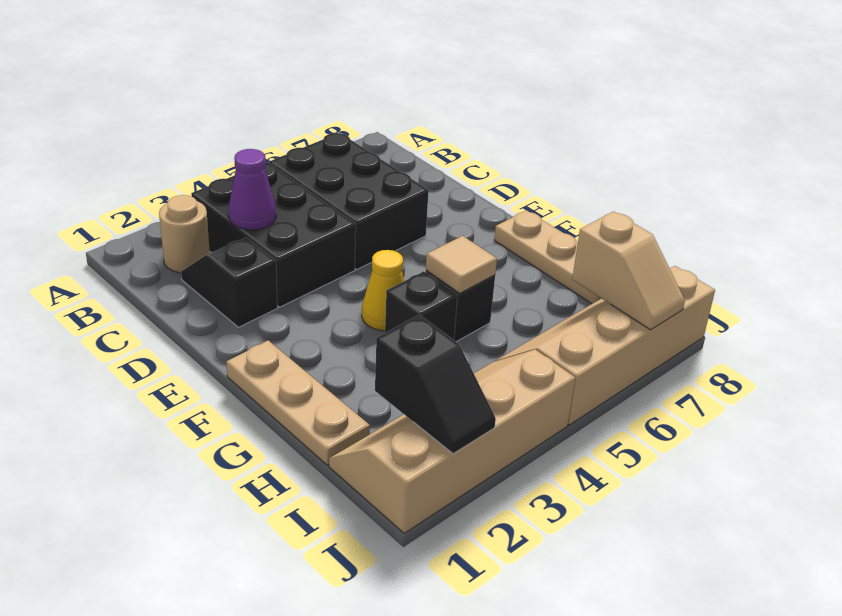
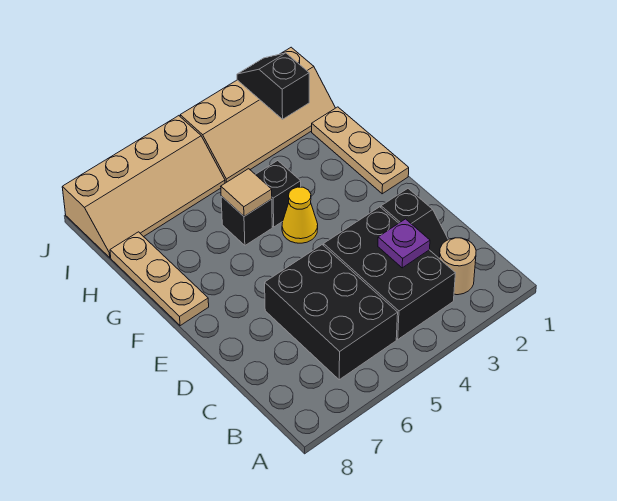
purple cone C3 level 2 -> purple plate C3 level 2
tan slope I7:J7 level 2 top I -> none

